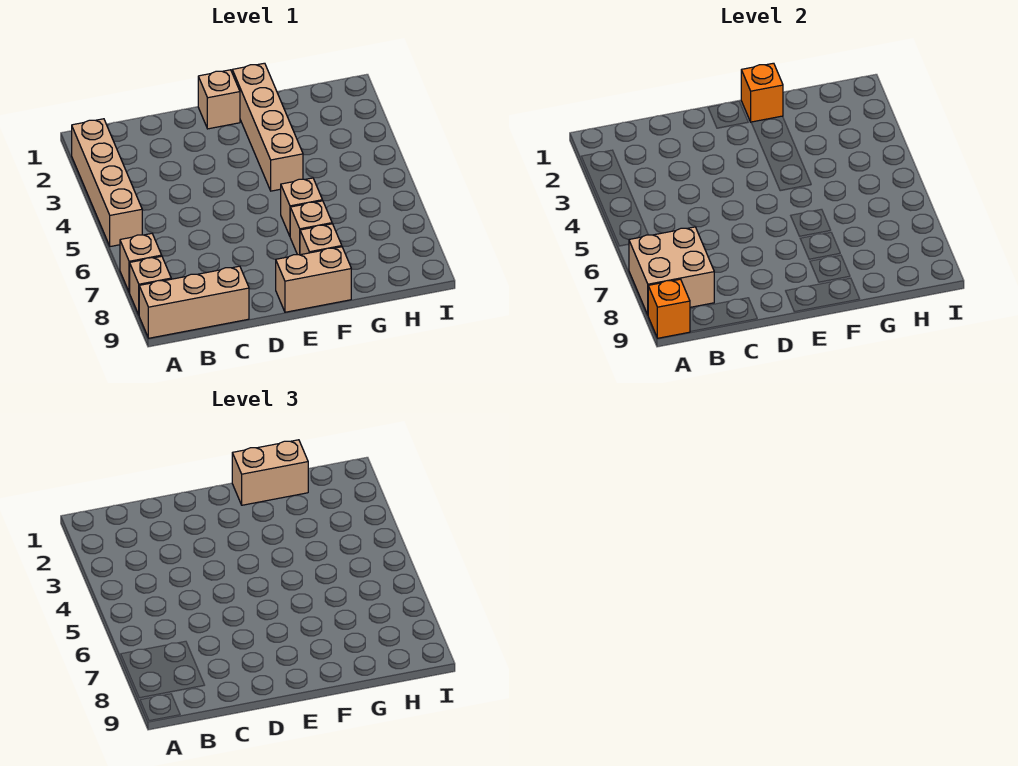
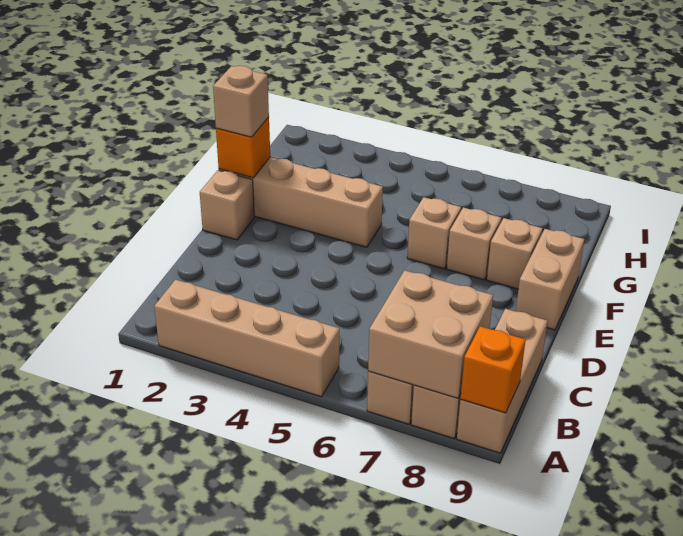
tan brick F1:G1 level 3 -> tan brick F1 level 3

